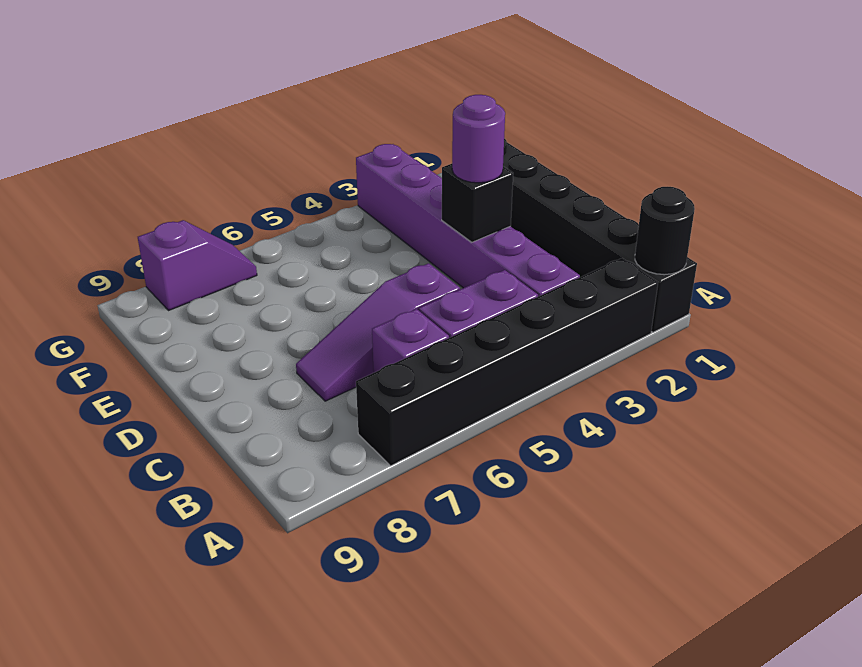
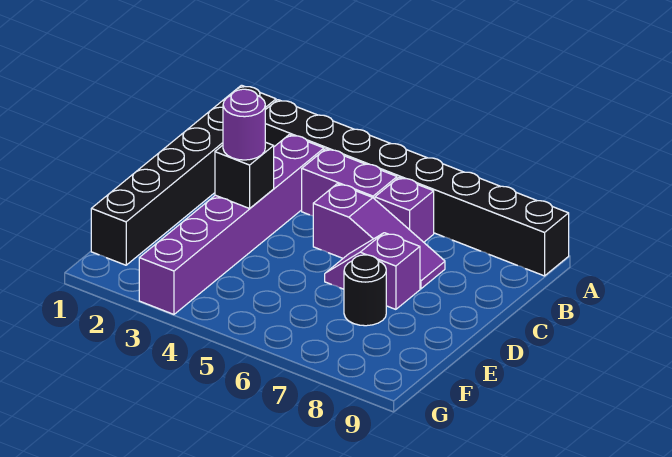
black round brick A1 level 2 -> black round brick E7 level 1
black brick A2:A7 level 1 -> black brick A2:A9 level 1
purple slope G7:G8 level 1 top 8 -> purple slope D6:D7 level 1 top 7

